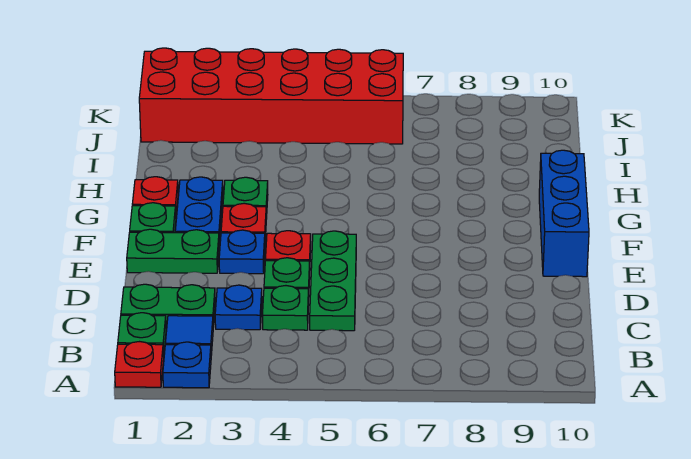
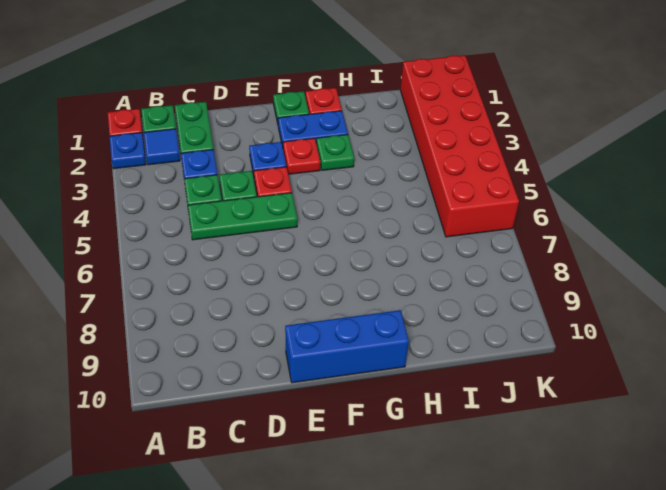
green plate E1:E2 level 1 -> none

